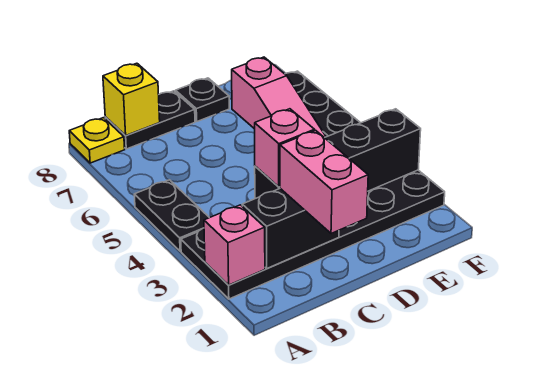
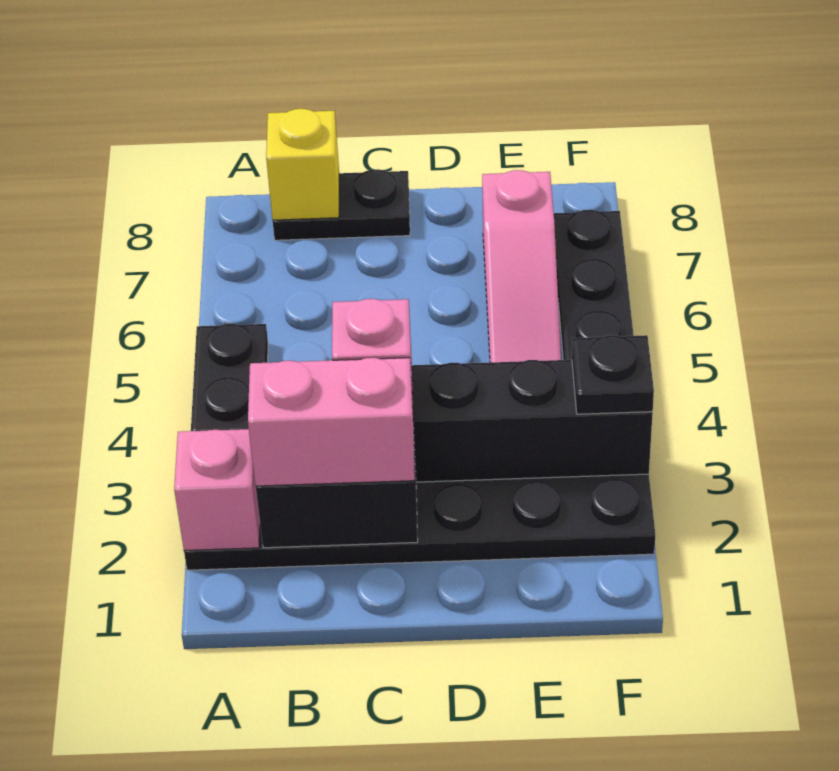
yellow plate A8 level 1 -> none
pink brick C1:C2 level 3 -> pink brick B2:C2 level 3
black plate D8 level 1 -> black plate F3 level 3

